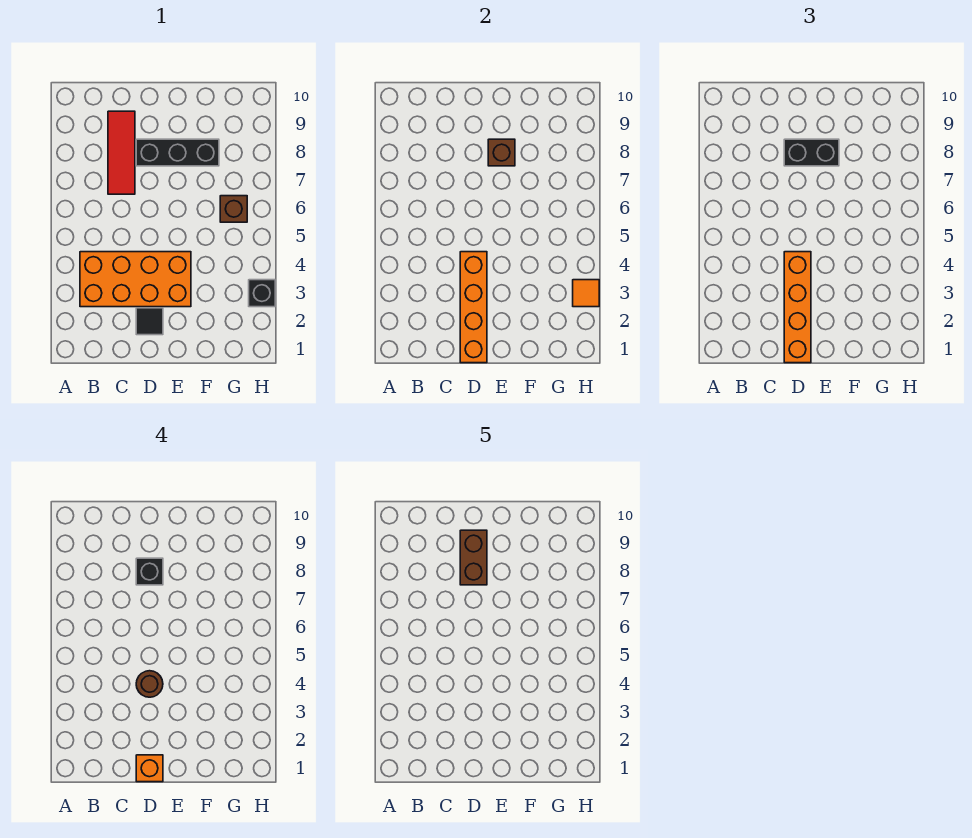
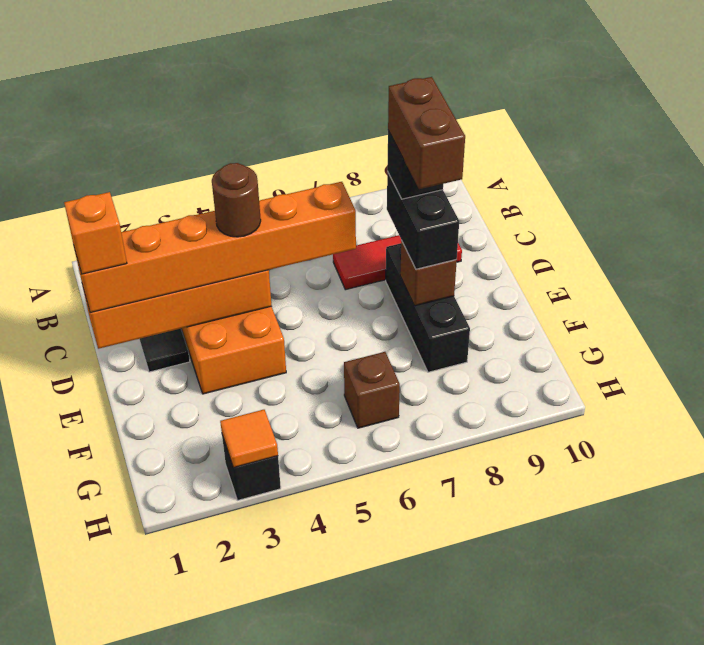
orange brick D1:D4 level 3 -> orange brick D1:D6 level 3
brown brick D8:D9 level 5 -> brown brick D8:E8 level 5

